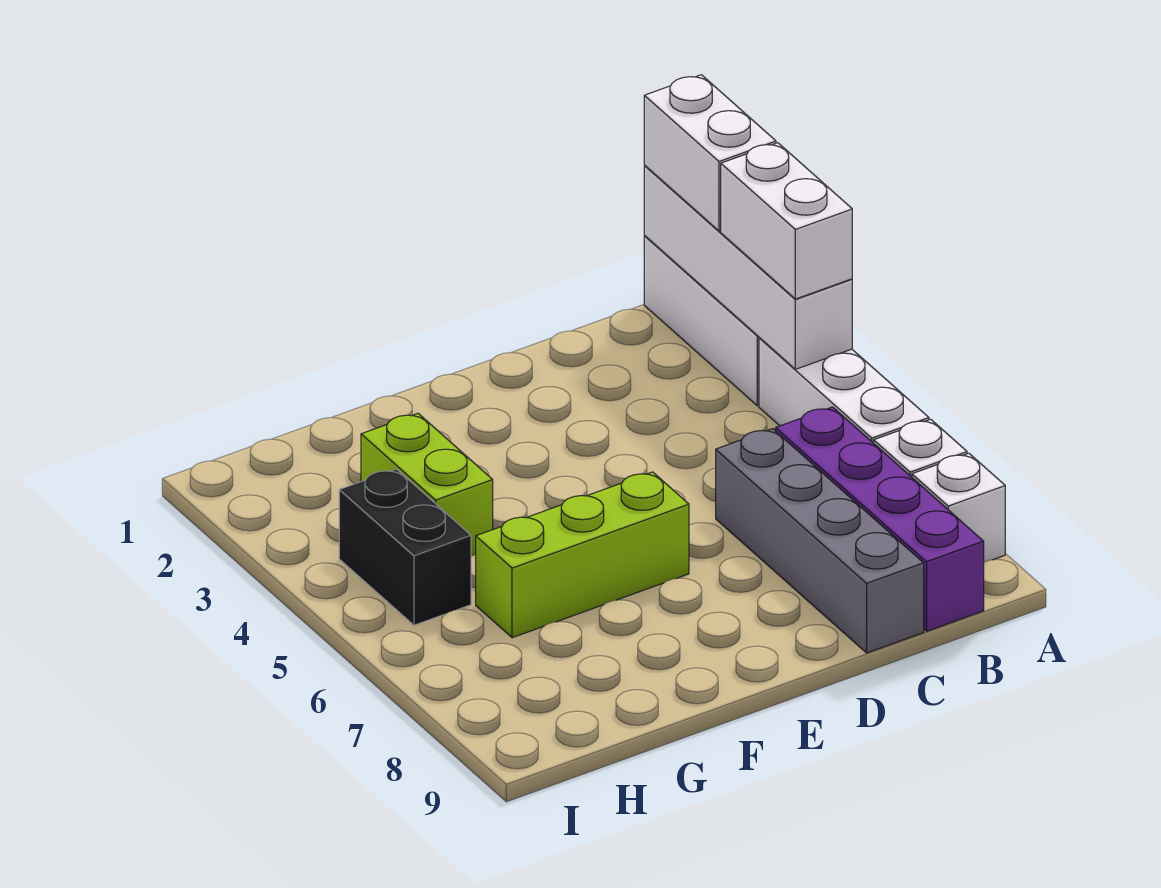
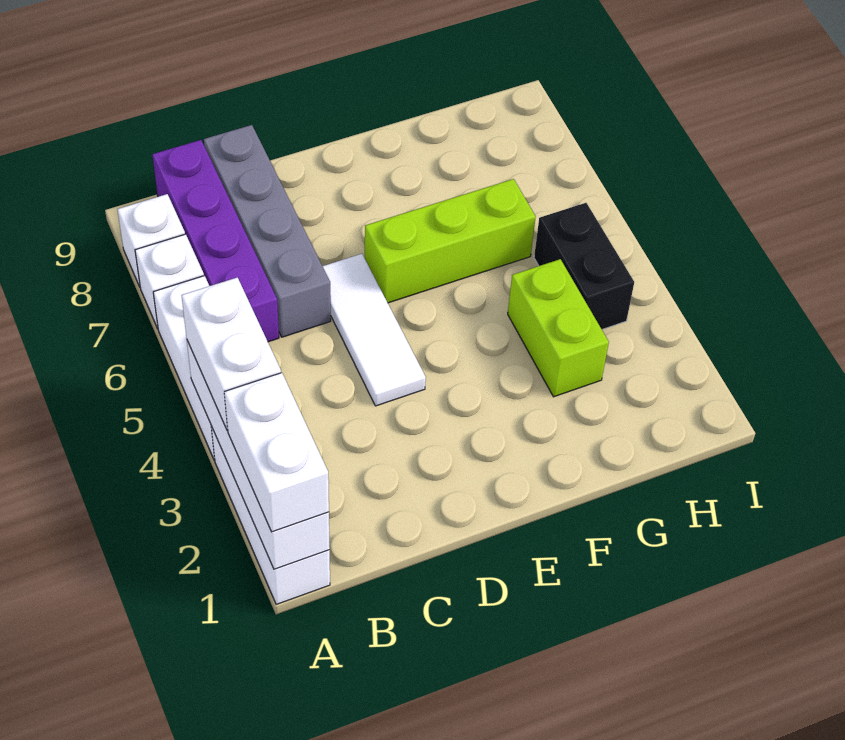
none -> white tile D4:D6 level 1

